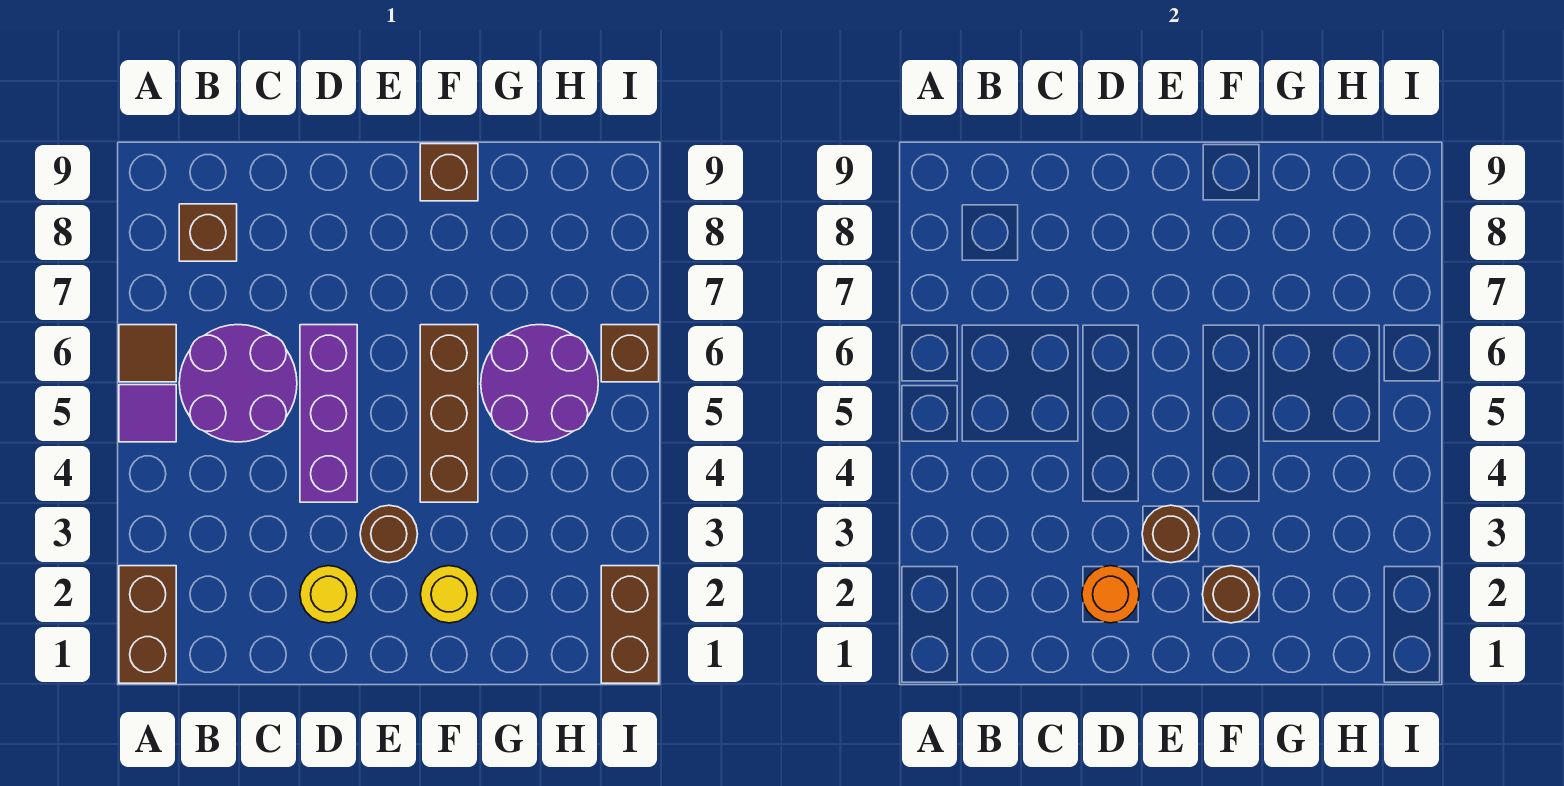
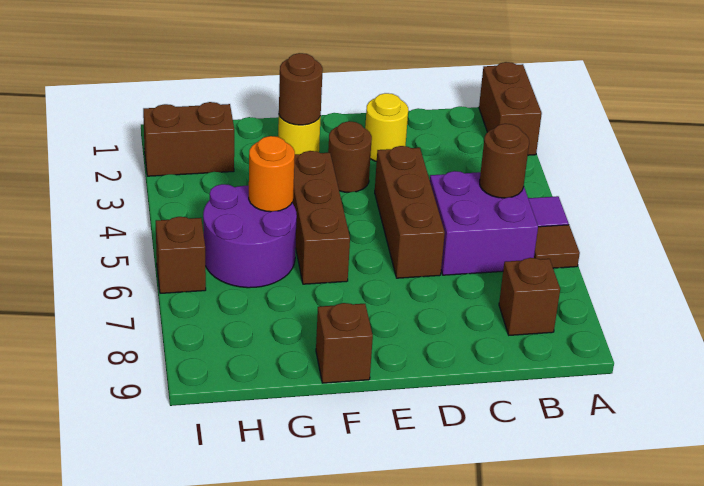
purple round brick B5:C6 level 1 -> purple brick B5:C6 level 1
orange round brick D2 level 2 -> orange round brick G5 level 2
purple brick D4:D6 level 1 -> brown brick D4:D6 level 1
brown round brick E3 level 2 -> brown round brick B5 level 2
brown brick I1:I2 level 1 -> brown brick H2:I2 level 1

